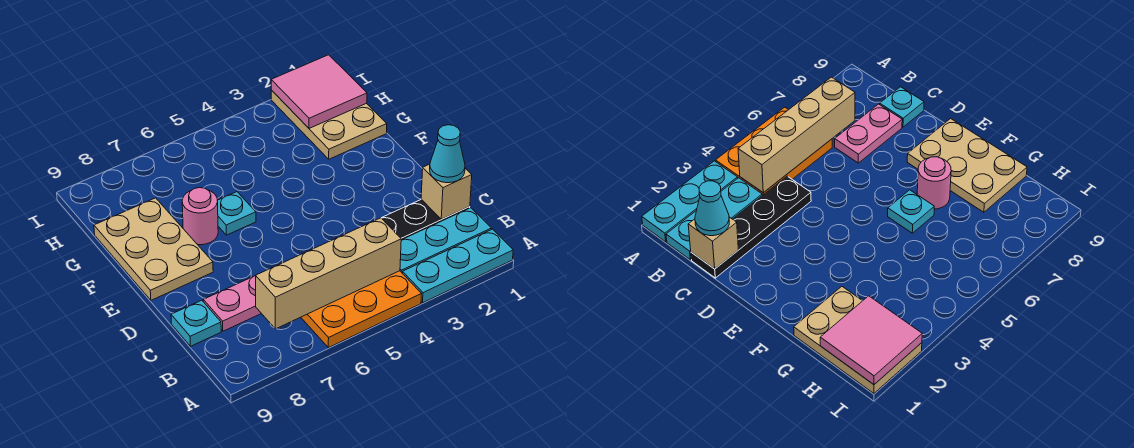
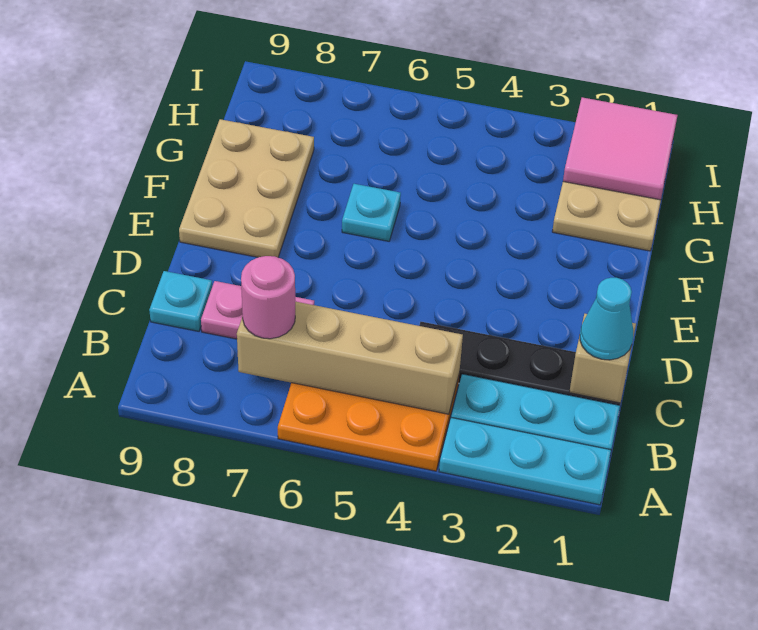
pink round brick F7 level 1 -> pink round brick B7 level 3

